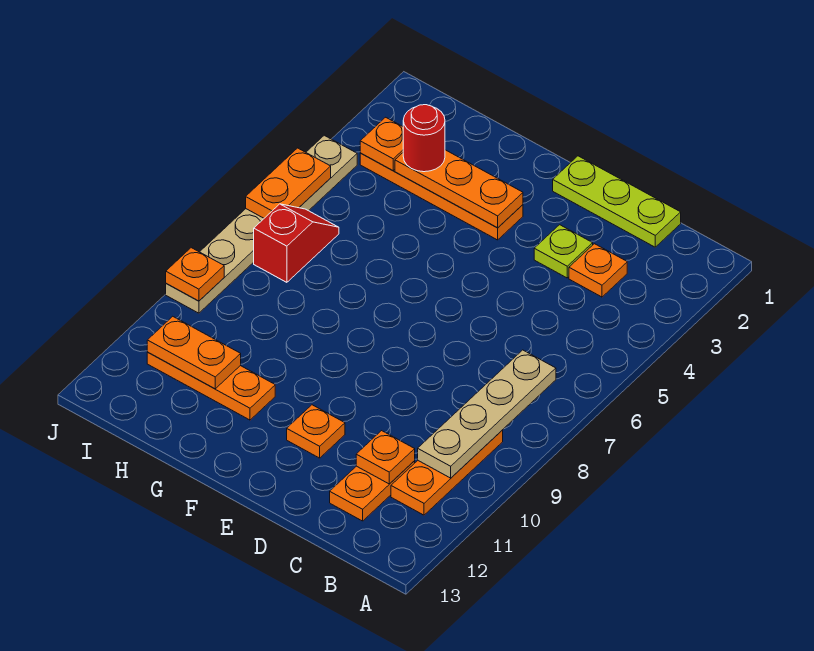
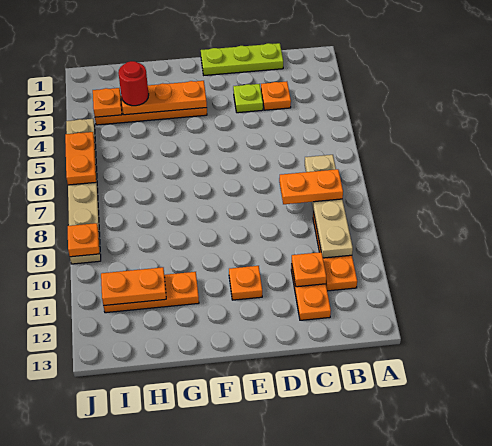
none -> orange plate B8:C8 level 3
red slope I6:I7 level 1 top 7 -> none

